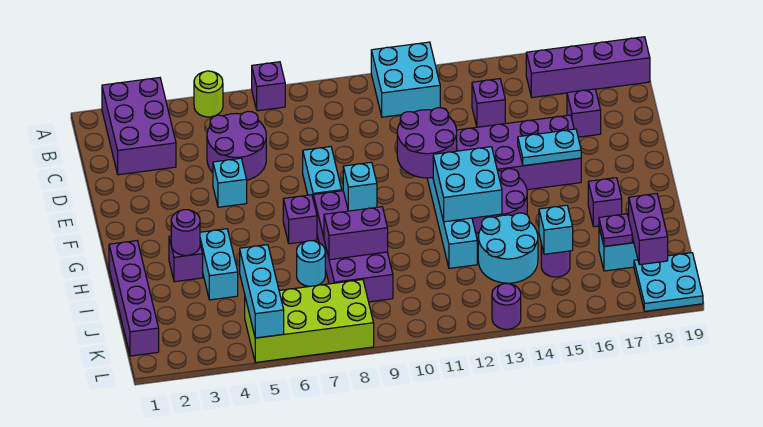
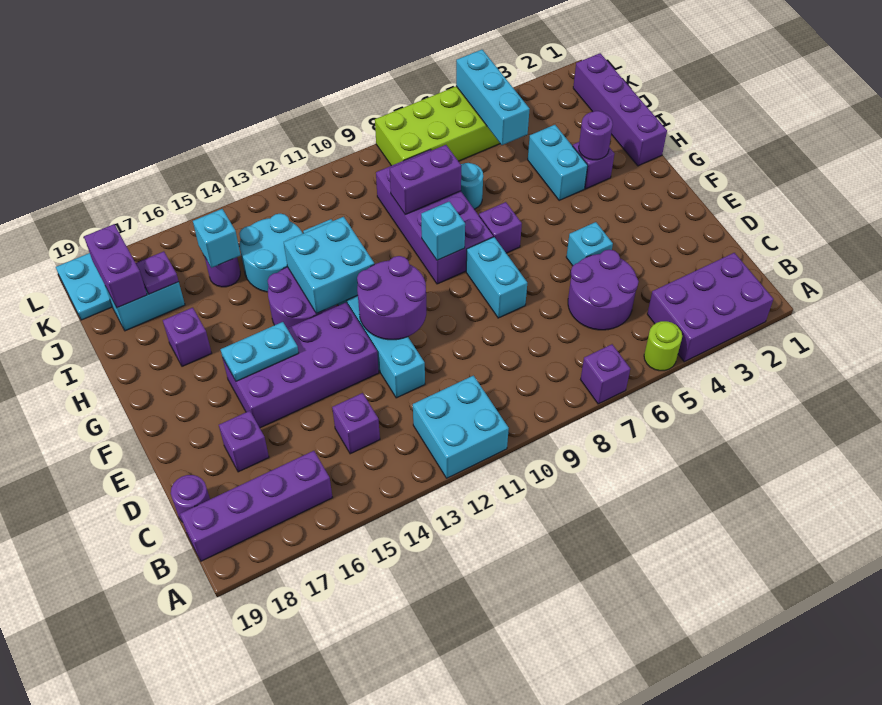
purple brick A2:C3 level 1 -> purple brick A2:B4 level 1
purple round brick L13 level 1 -> purple round brick C19 level 1

